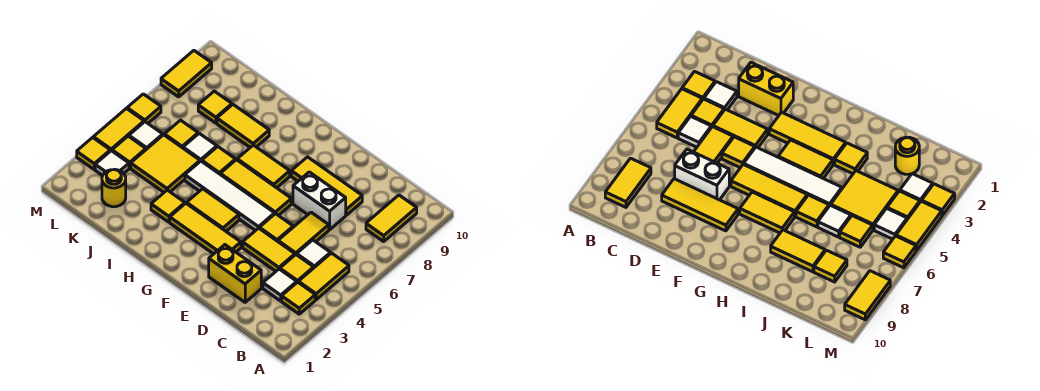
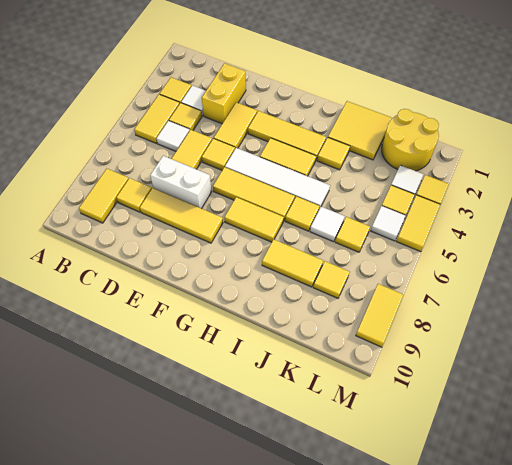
yellow brick D2:E2 level 1 -> yellow brick D2:D3 level 1
yellow tile D4:E4 level 1 -> yellow tile E3:E4 level 1
yellow tile J4:K5 level 1 -> yellow tile I1:J2 level 1
yellow round brick K2 level 1 -> yellow round brick K1:L2 level 1
yellow tile M6 level 1 -> yellow tile C8 level 1

